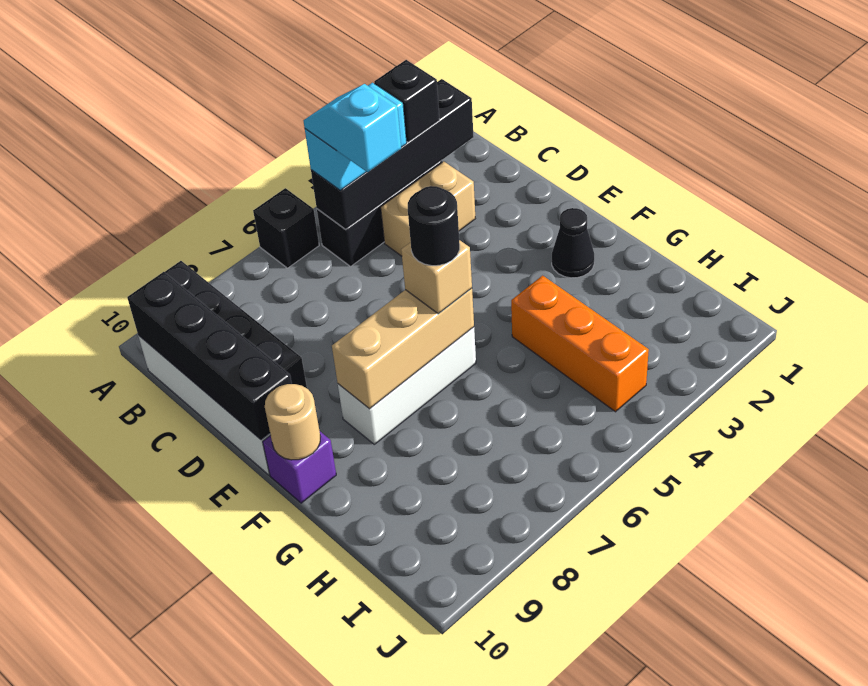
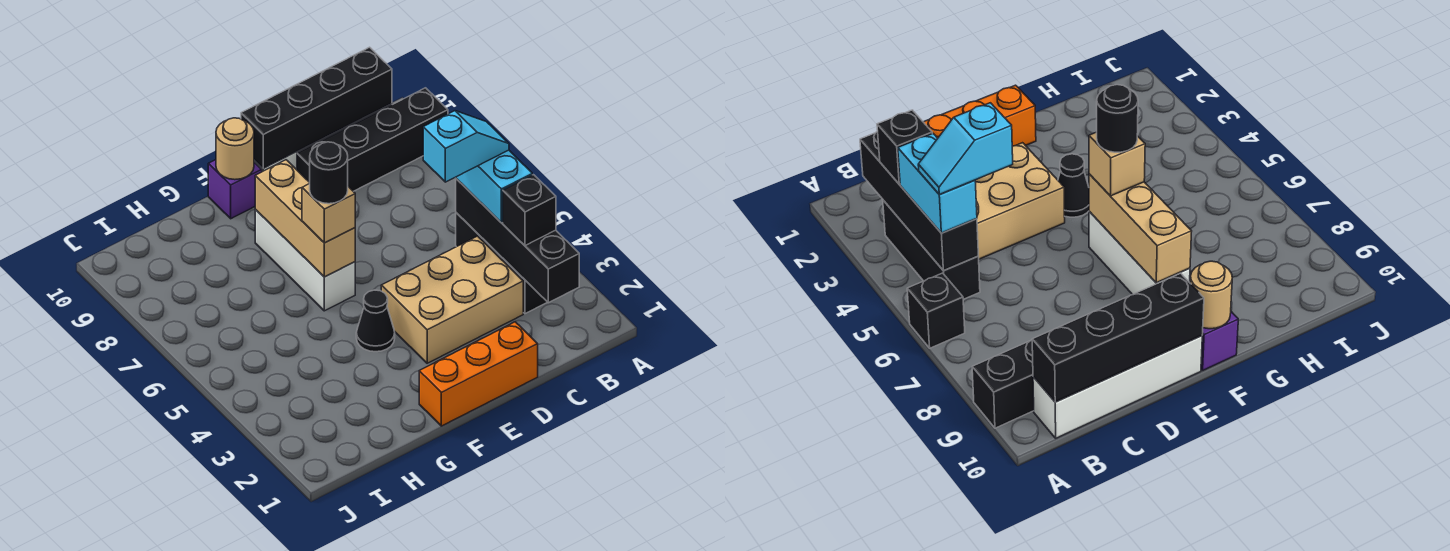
tan brick C3:C4 level 1 -> tan brick C3:E4 level 1
black cone F2 level 1 -> black cone F4 level 1
orange brick G4:I4 level 1 -> orange brick D1:F1 level 1

